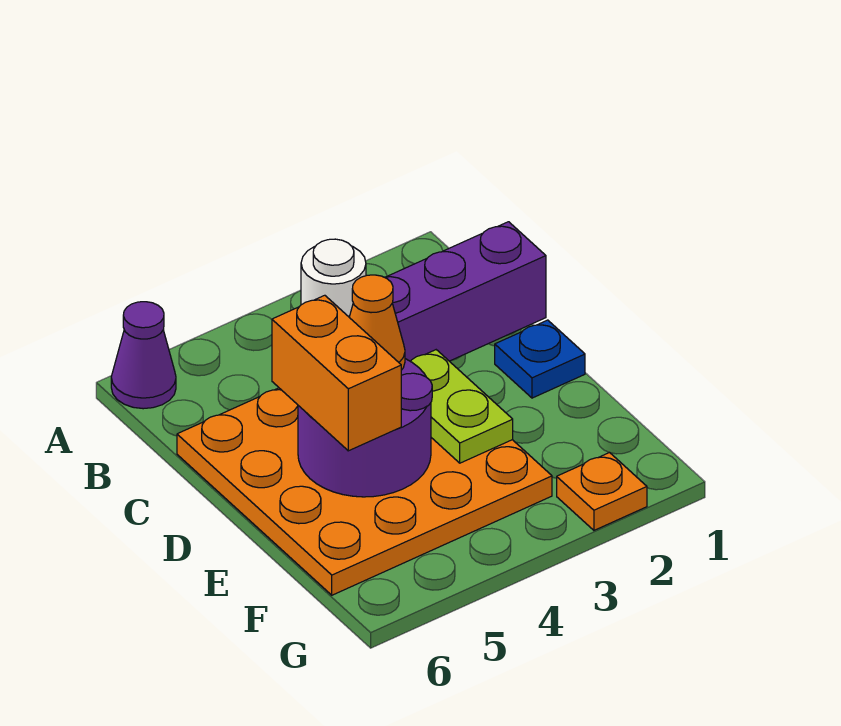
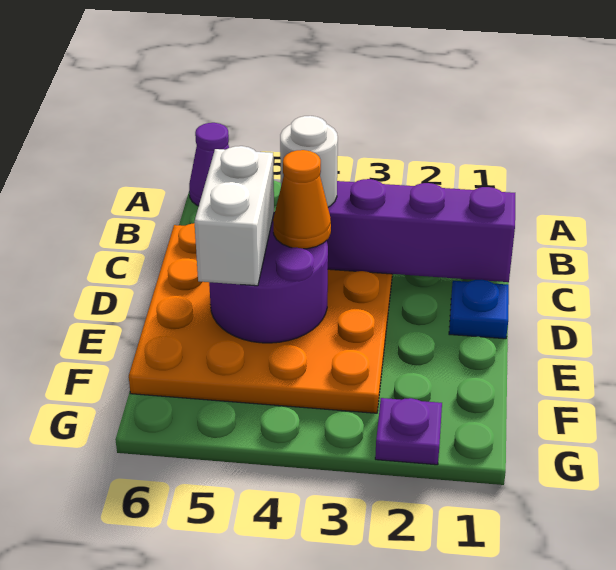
lime plate D3:E3 level 2 -> none
orange brick D5:E5 level 3 -> white brick D5:E5 level 3
orange plate G2 level 1 -> purple plate G2 level 1

